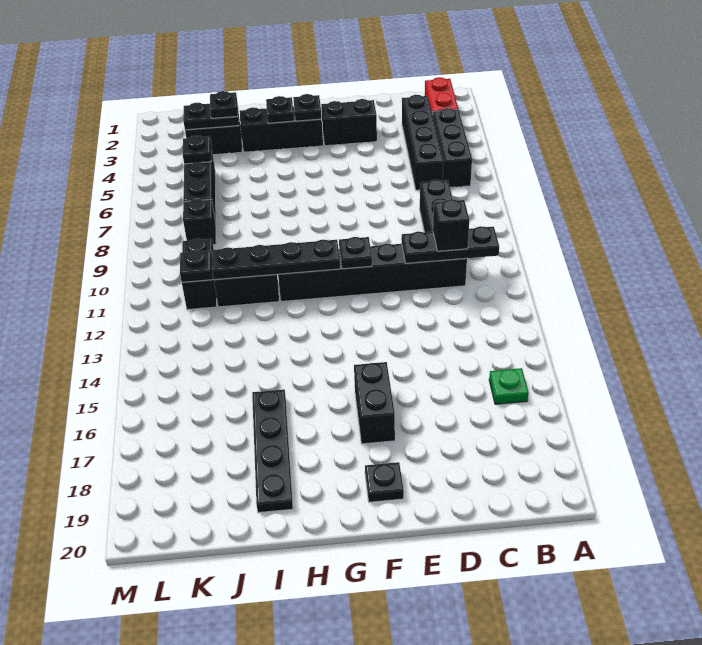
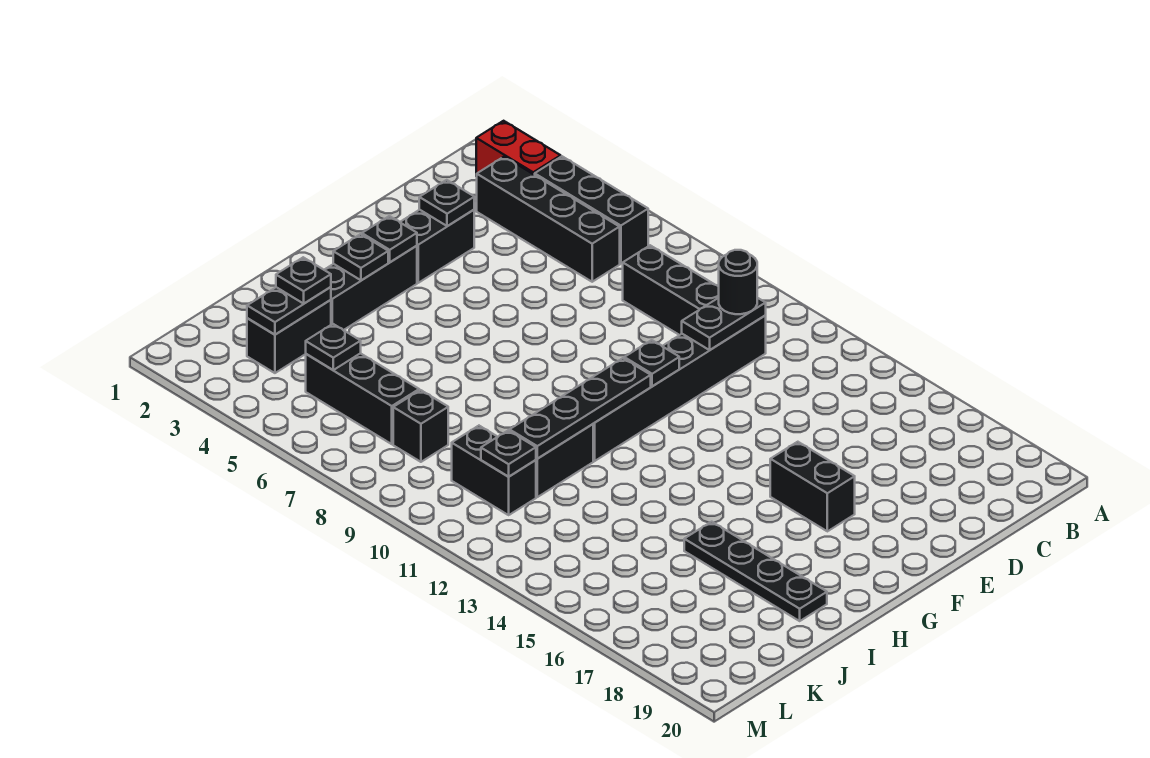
black plate B11:D11 level 2 -> black plate C11:D11 level 2
green plate B16 level 1 -> none
black brick C11 level 3 -> black round brick C11 level 3
black plate F19 level 1 -> black plate E3 level 2

